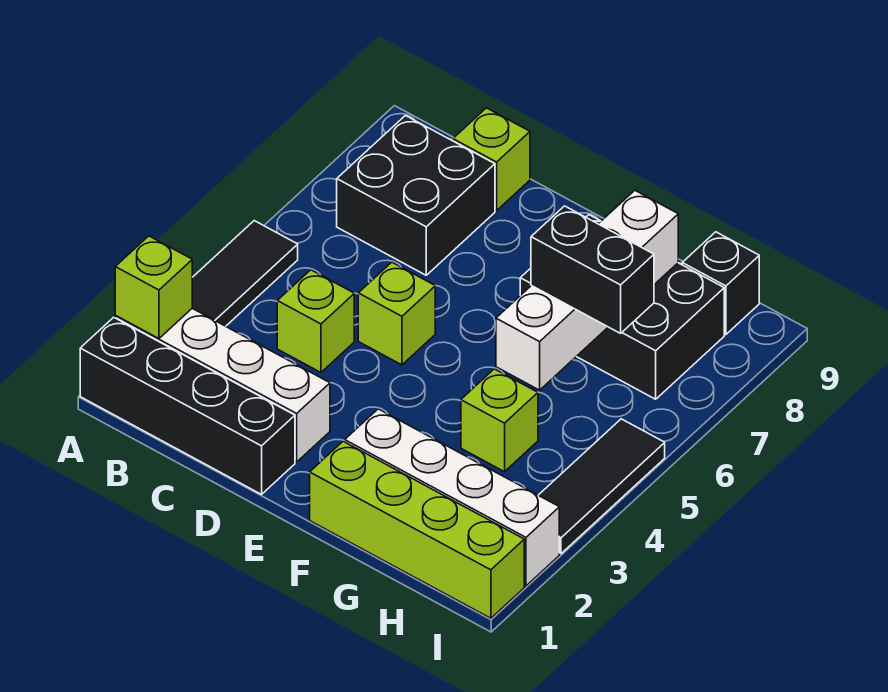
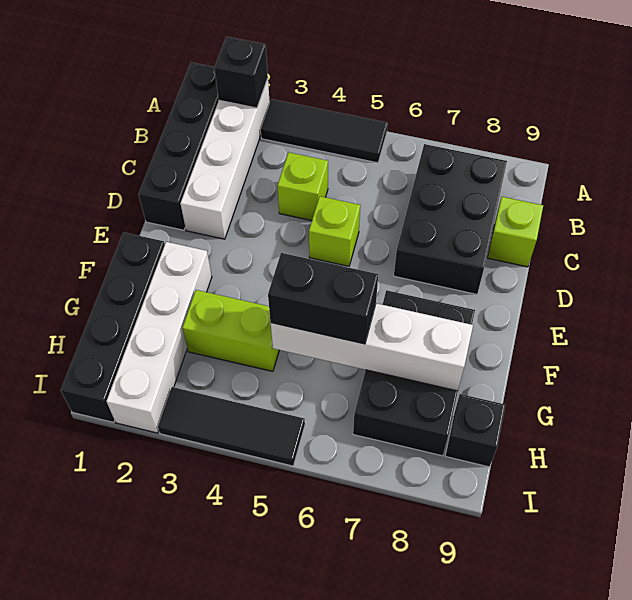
lime brick A2 level 2 -> black brick A2 level 2
black brick B7:C8 level 1 -> black brick B7:D8 level 1
lime brick F1:I1 level 1 -> black brick F1:I1 level 1
lime brick G4 level 1 -> lime brick G3:G4 level 1
black brick G6:H6 level 3 -> black brick G5:G6 level 3

